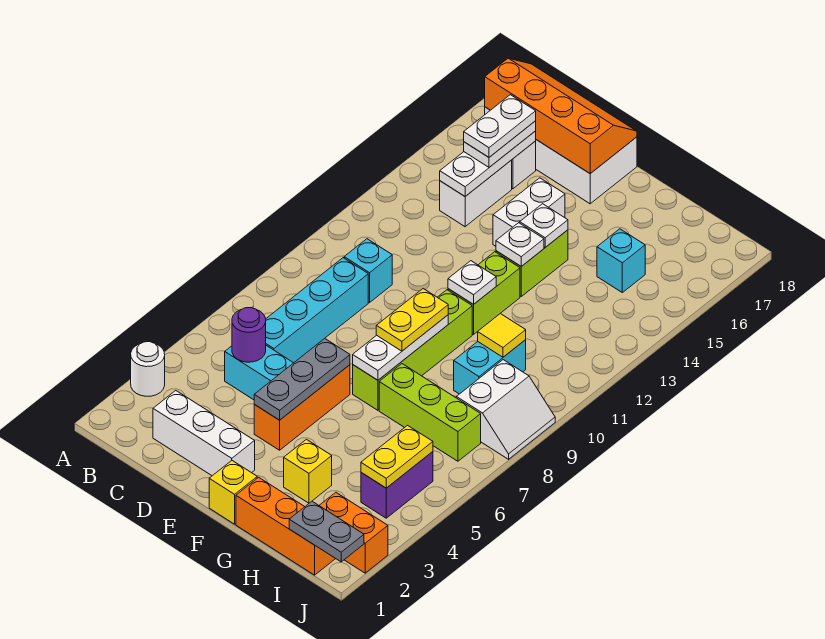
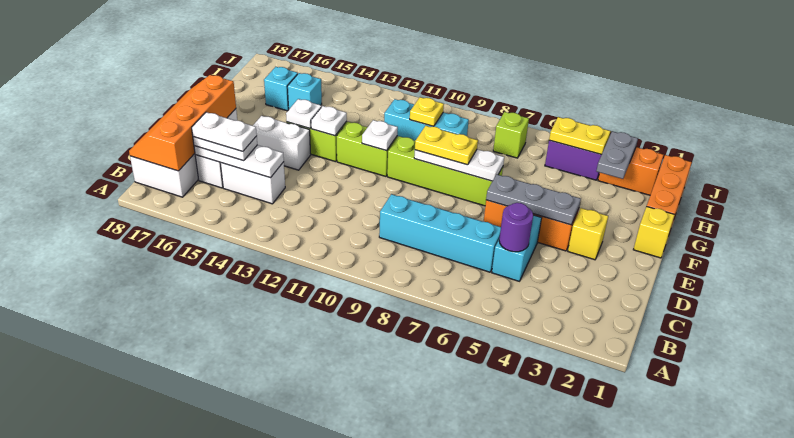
white round brick A3 level 1 -> none
white brick C2:E2 level 1 -> none
cyan brick C10 level 1 -> cyan brick H16 level 1
yellow brick G3 level 1 -> yellow brick E3 level 1
lime brick G7:I7 level 1 -> lime brick I7 level 1
cyan brick H9:H10 level 1 -> cyan brick H9:H11 level 1
yellow tile H10 level 2 -> yellow plate H10 level 2
grey plate I1:J1 level 2 -> grey plate H3:I3 level 2
orange brick I2:J2 level 1 -> orange brick I2:I3 level 1
white slope I8:J9 level 1 top I -> none

